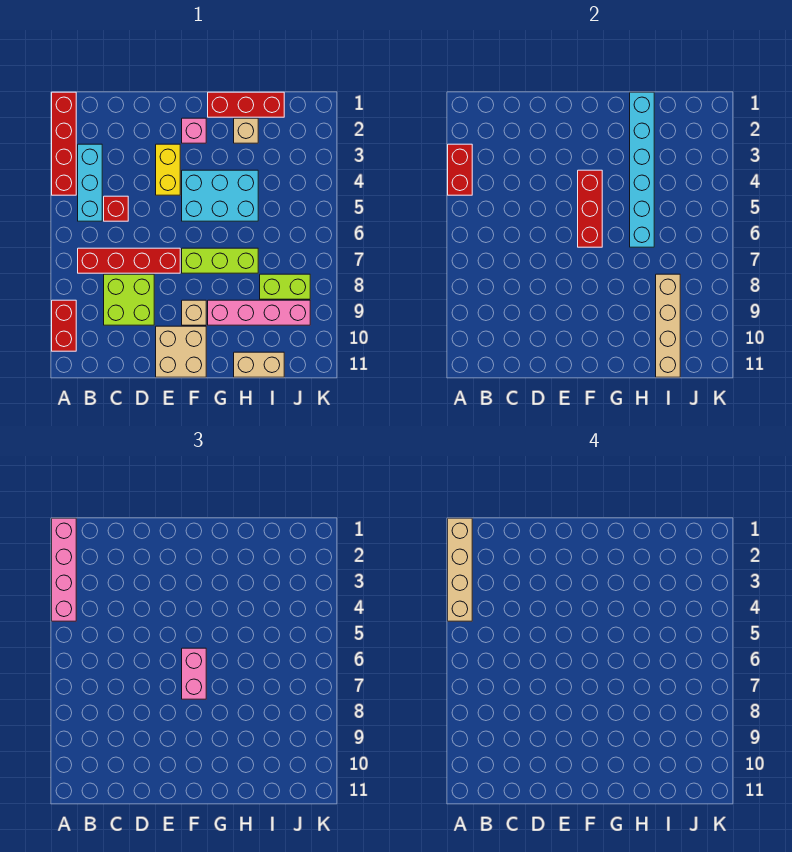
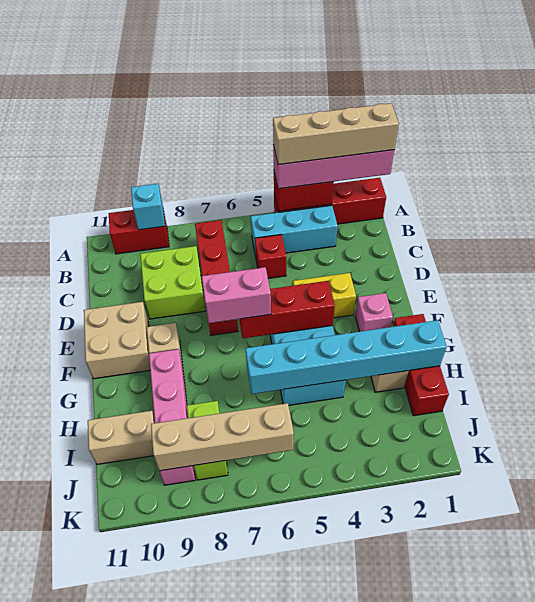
none -> cyan brick A9 level 2
lime brick F7:H7 level 1 -> none
tan brick H11:I11 level 1 -> tan brick I10:I11 level 1
tan brick I8:I11 level 2 -> tan brick J6:J9 level 2

